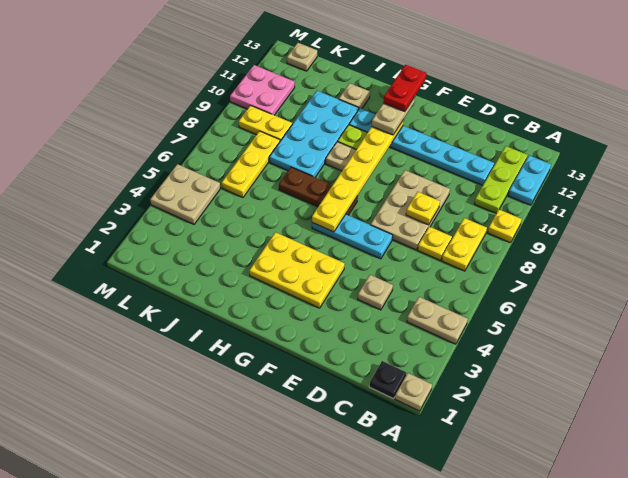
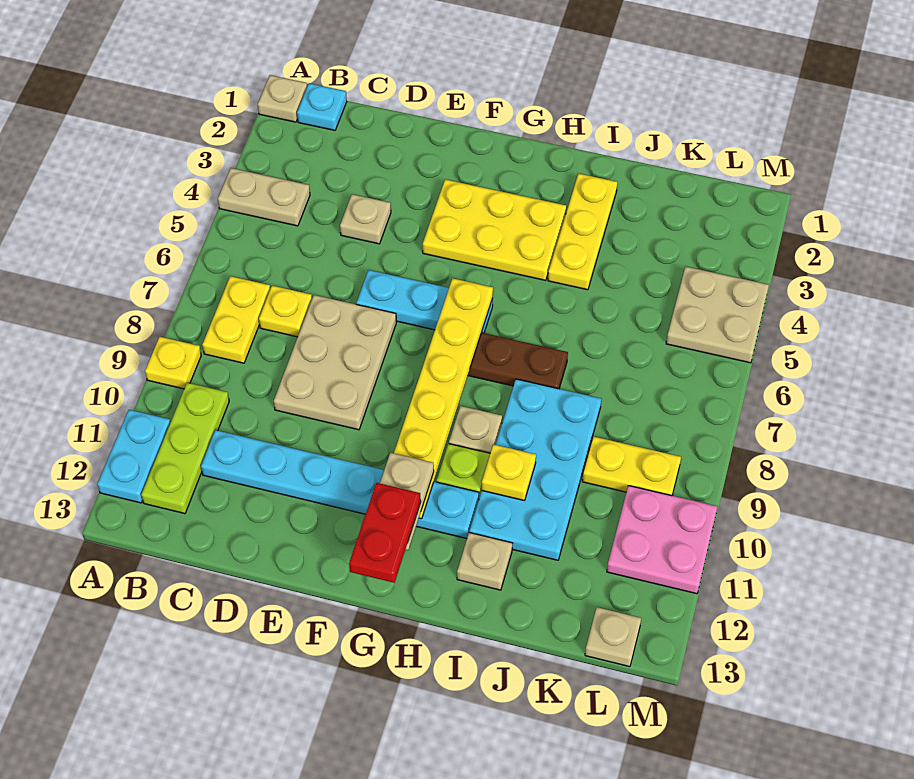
black plate B1 level 1 -> cyan plate B1 level 1
yellow plate D8 level 2 -> yellow plate I10 level 2
yellow plate K6:K8 level 1 -> yellow plate I2:I4 level 1

